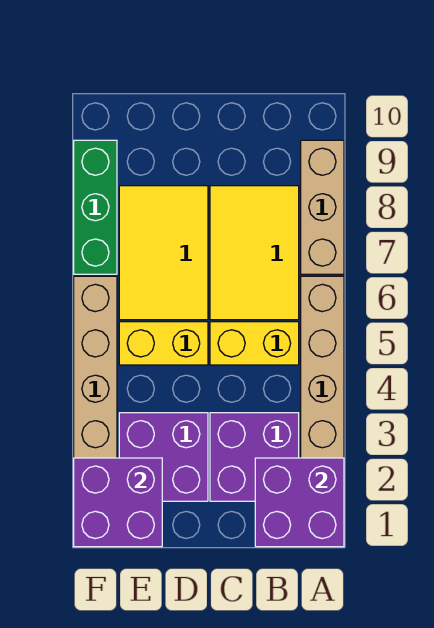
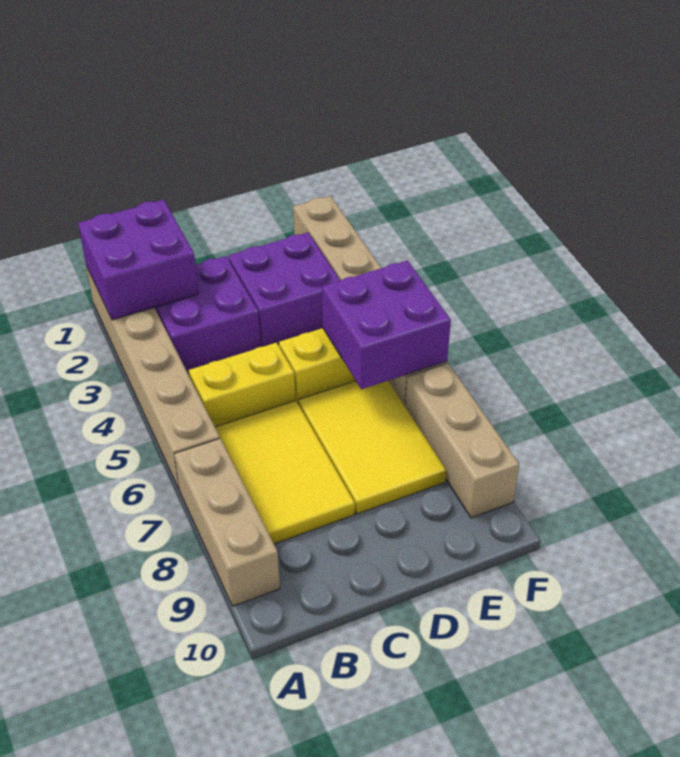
purple brick E1:F2 level 2 -> purple brick E5:F6 level 2
green brick F7:F9 level 1 -> tan brick F7:F9 level 1

